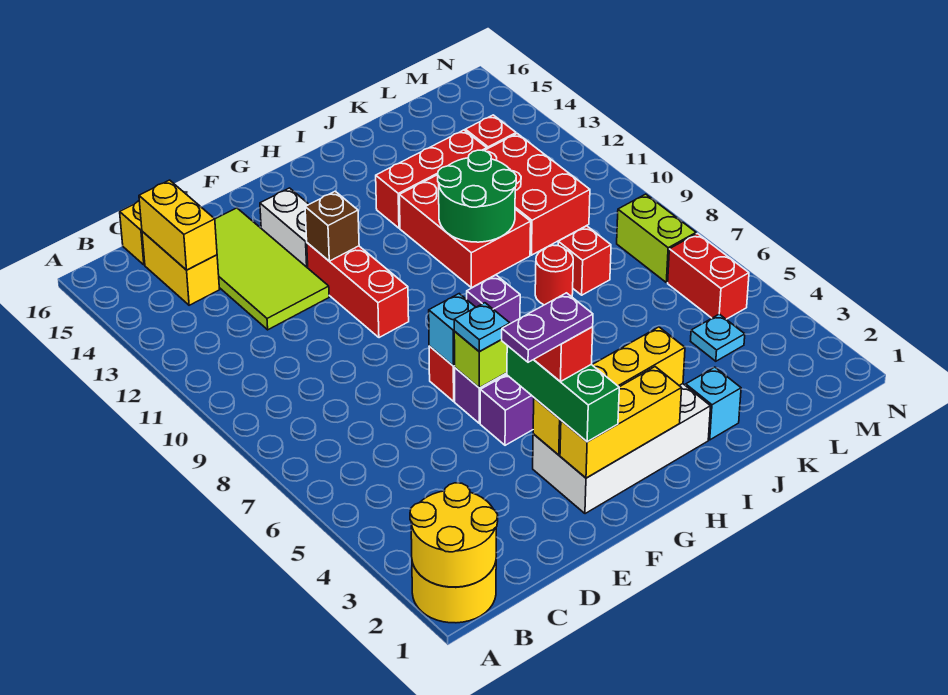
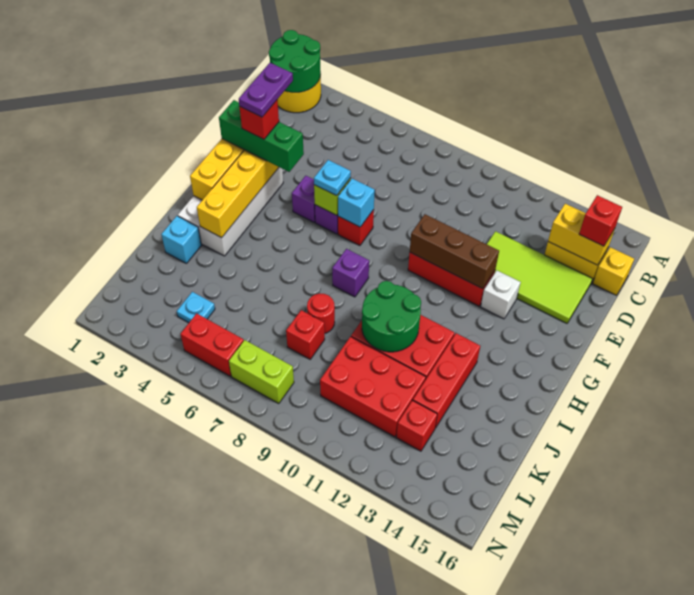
yellow round brick A1:B2 level 2 -> green round brick A1:B2 level 2
none -> red brick C15 level 3
brown brick F12 level 2 -> brown brick F10:F12 level 2
white brick F13:F14 level 1 -> white brick F13 level 1

